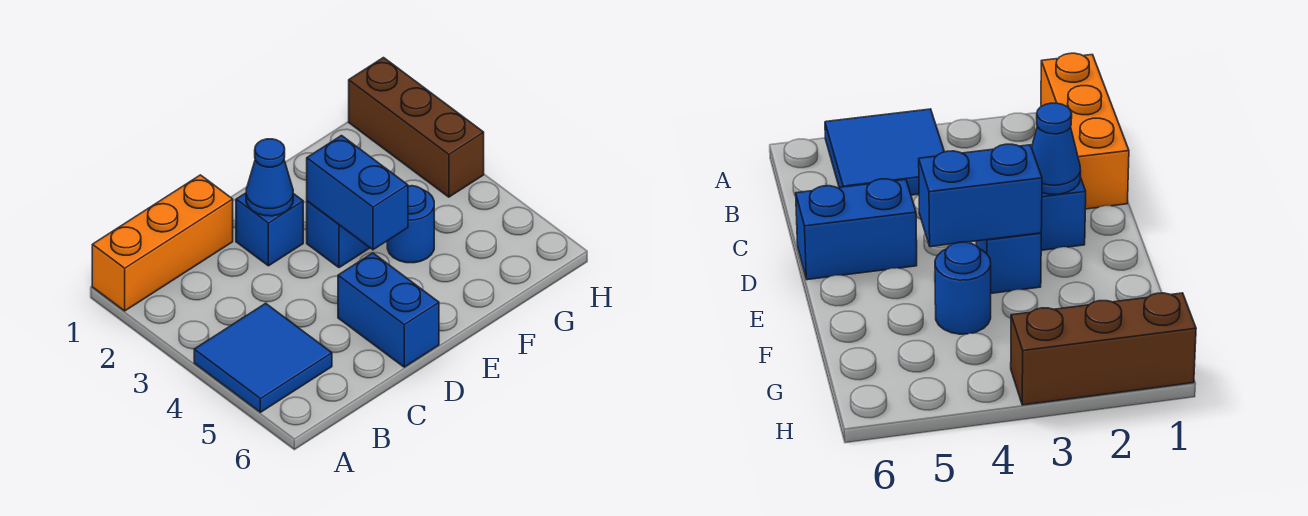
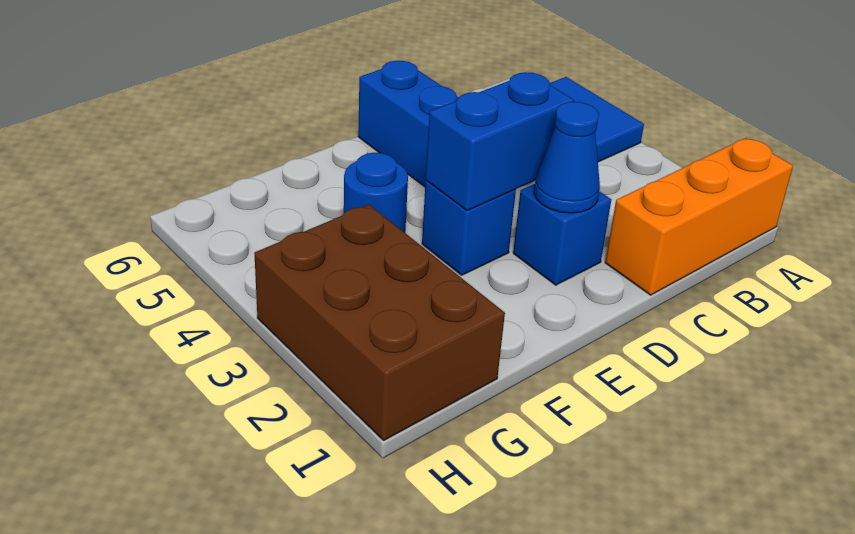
blue brick E3:E4 level 2 -> blue brick D3:E3 level 2
brown brick H1:H3 level 1 -> brown brick G1:H3 level 1

